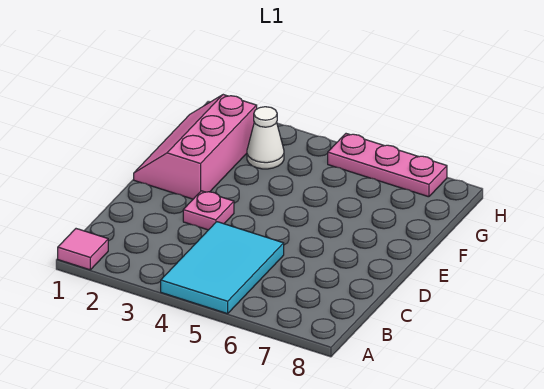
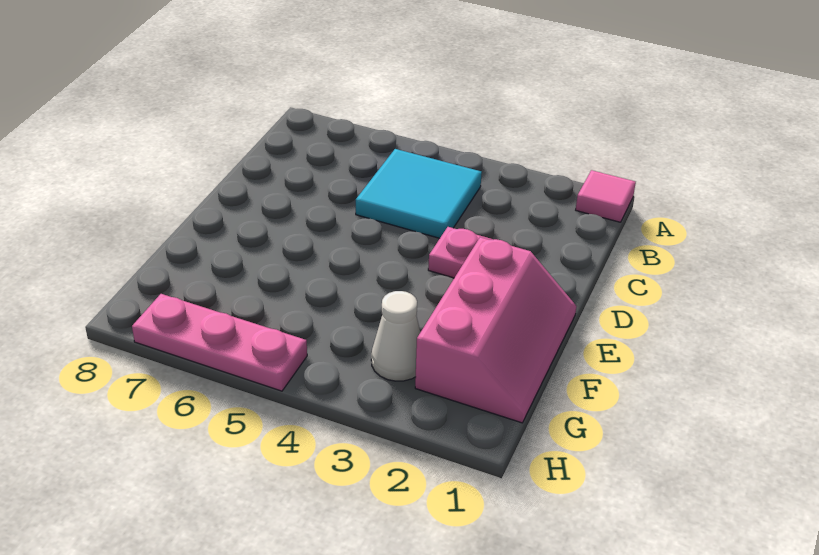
cyan tile A4:C5 level 1 -> cyan tile B4:C5 level 1

